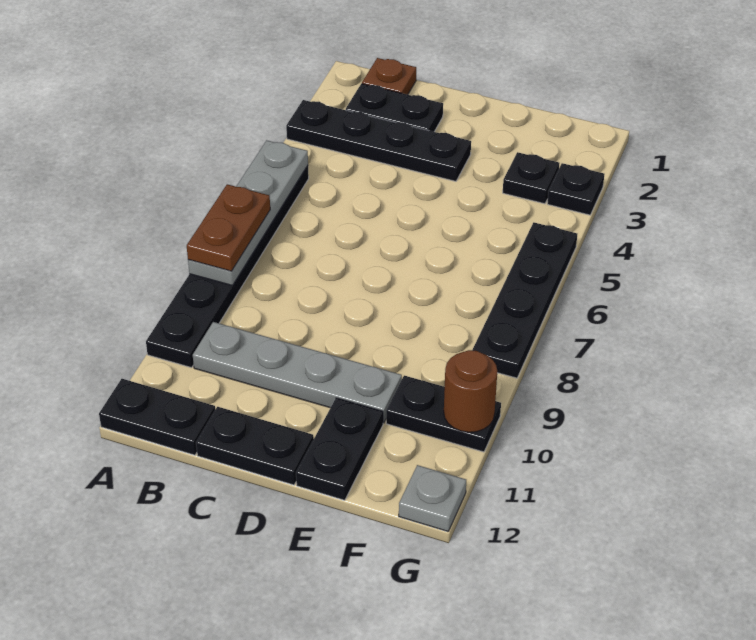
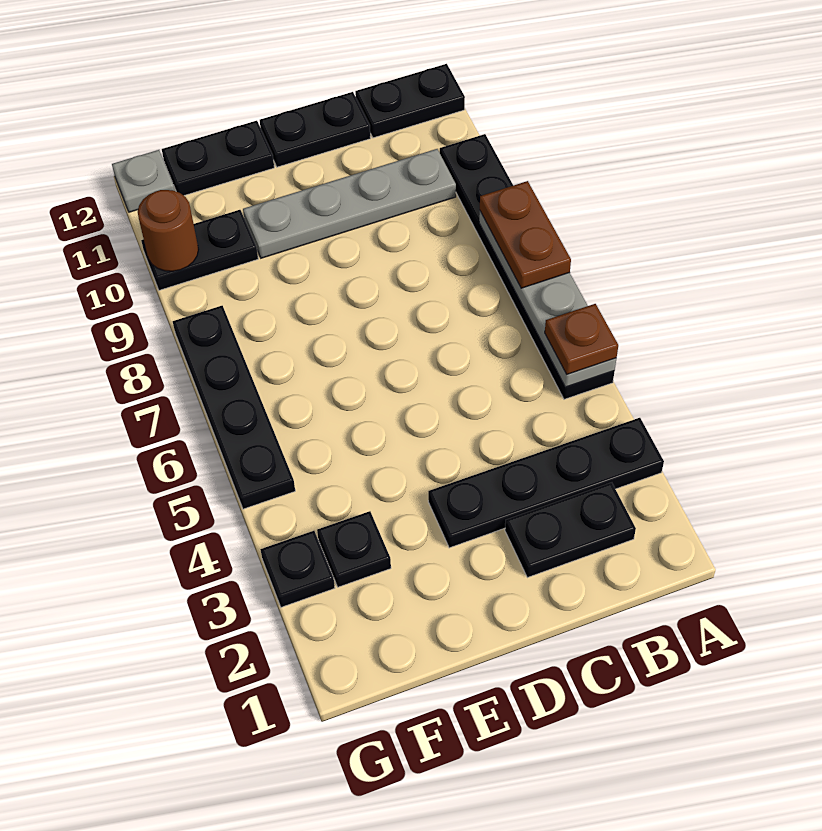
brown plate B1 level 1 -> brown plate A5 level 3
black plate E11:E12 level 1 -> black plate E12:F12 level 1

